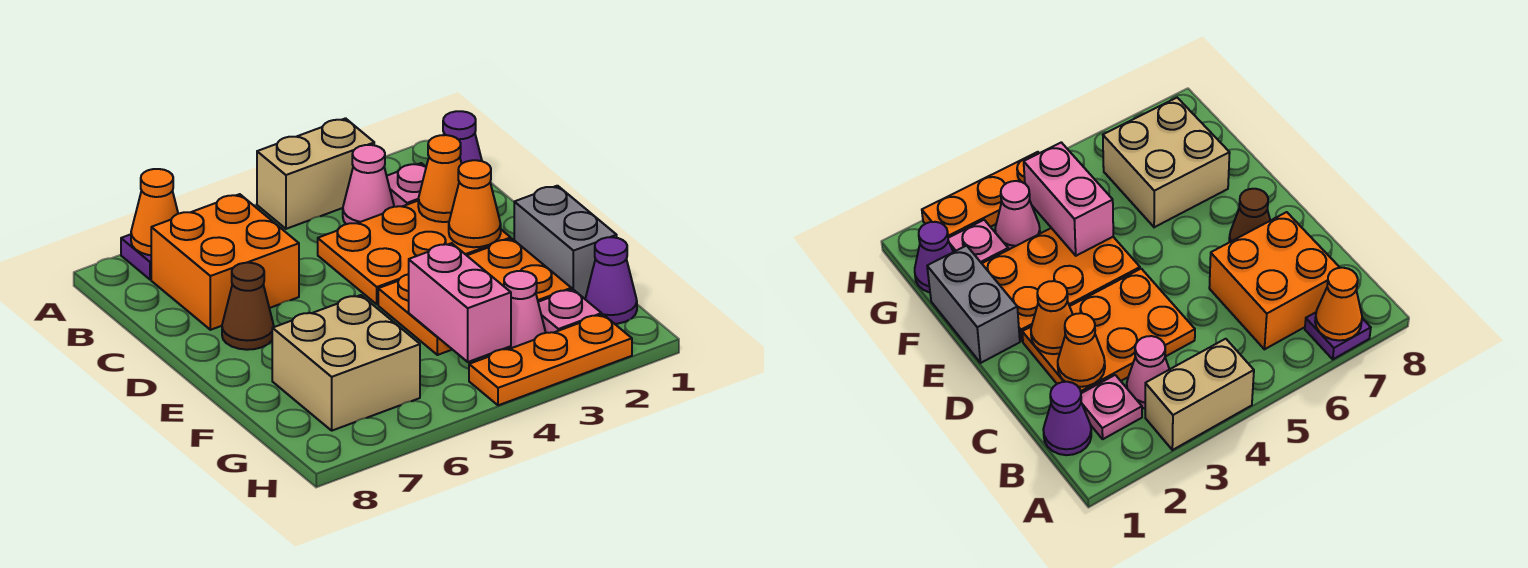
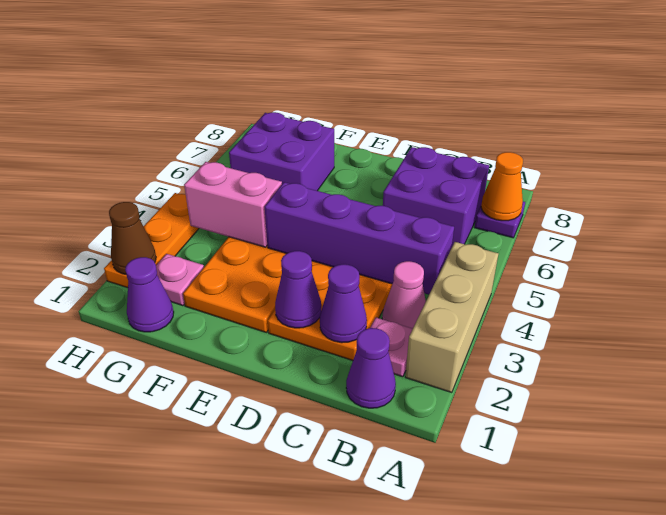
tan brick A3:A4 level 1 -> tan brick A2:A4 level 1
none -> purple brick B4:E4 level 2
orange brick B6:C7 level 1 -> purple brick B6:C7 level 1
orange cone C2 level 2 -> purple cone C2 level 2
orange cone D2 level 2 -> purple cone D2 level 2
brown cone D7 level 1 -> brown cone H2 level 2
grey brick E1:F1 level 1 -> none
tan brick F6:G7 level 1 -> purple brick F6:G7 level 1
pink cone G3 level 1 -> none

